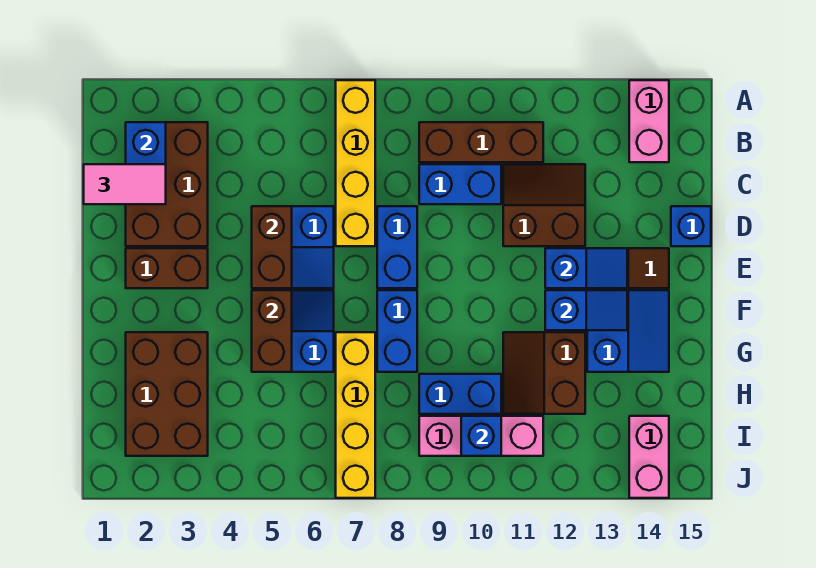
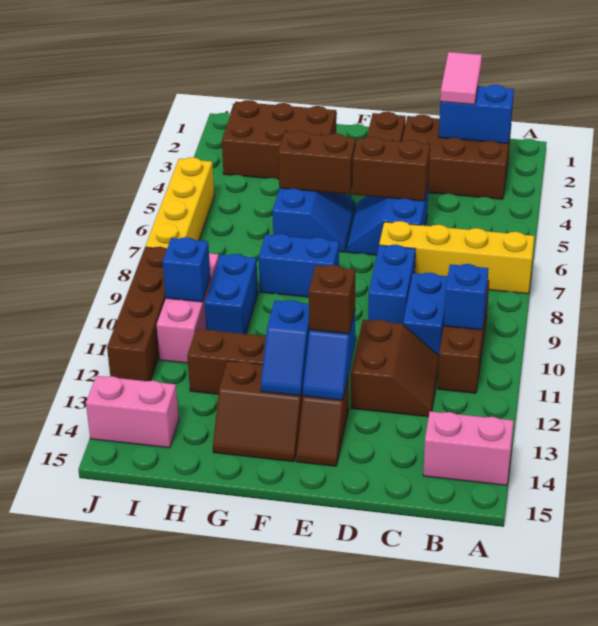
blue brick D8:E8 level 1 -> blue brick D8:D9 level 1
blue brick D15 level 1 -> blue brick B10 level 2
none -> brown brick E12 level 3
blue slope F13:G14 level 1 top 13 -> brown slope F13:G14 level 1 top 13
yellow brick G7:J7 level 1 -> yellow brick J5:J8 level 1
none -> brown brick J9:J12 level 1

